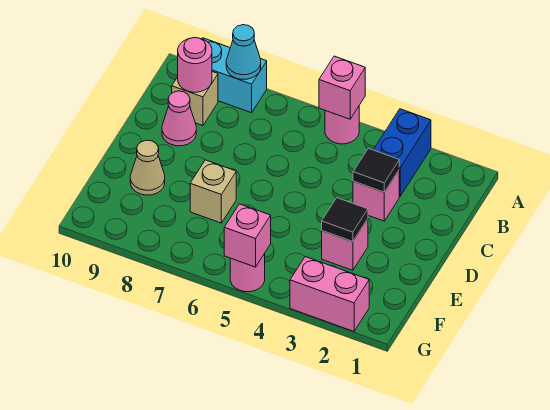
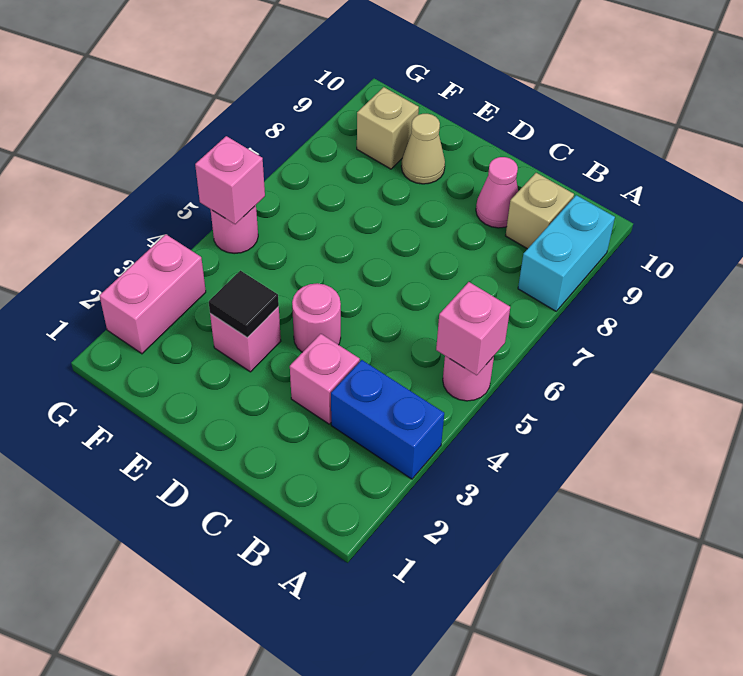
cyan cone A8 level 2 -> none
pink round brick B9 level 2 -> pink round brick D4 level 1
black tile C3 level 2 -> none
tan brick E7 level 1 -> tan brick F9 level 1

